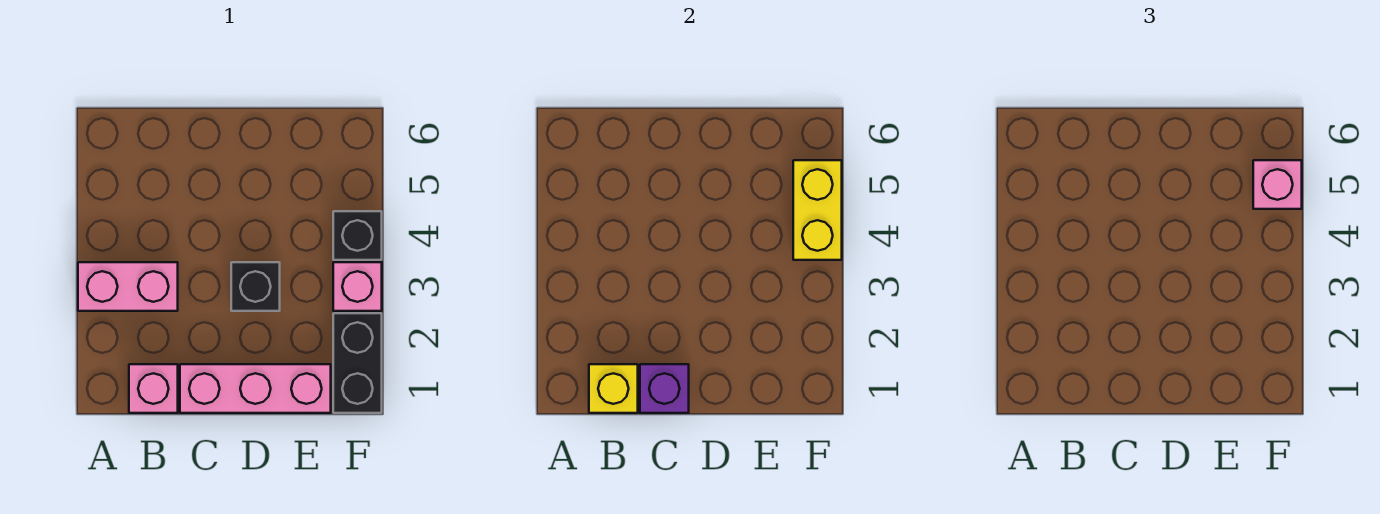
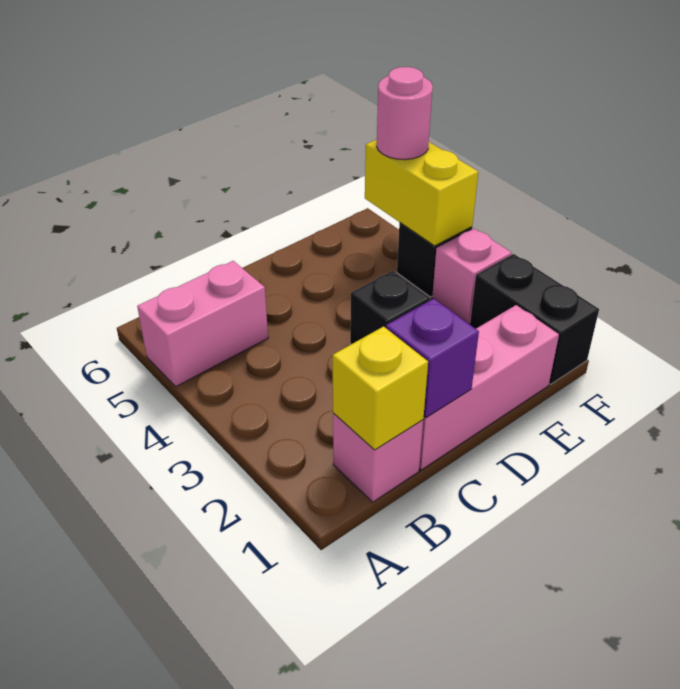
pink brick A3:B3 level 1 -> pink brick A5:B5 level 1
pink brick F5 level 3 -> pink round brick F5 level 3

